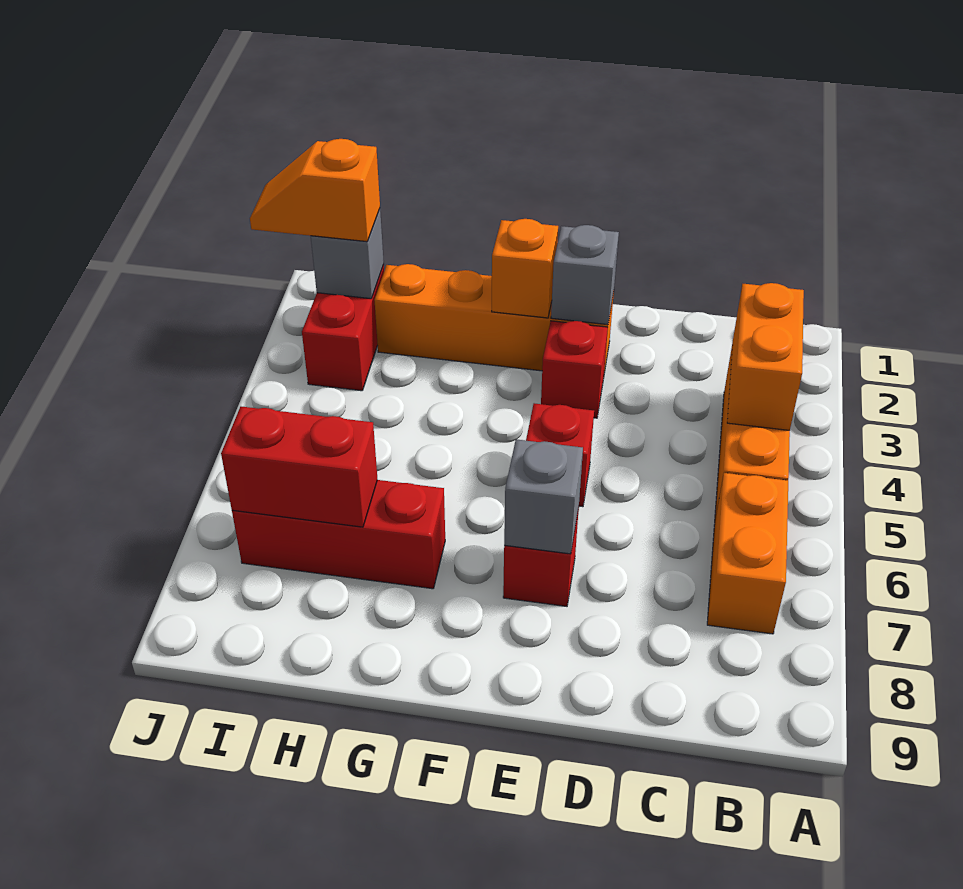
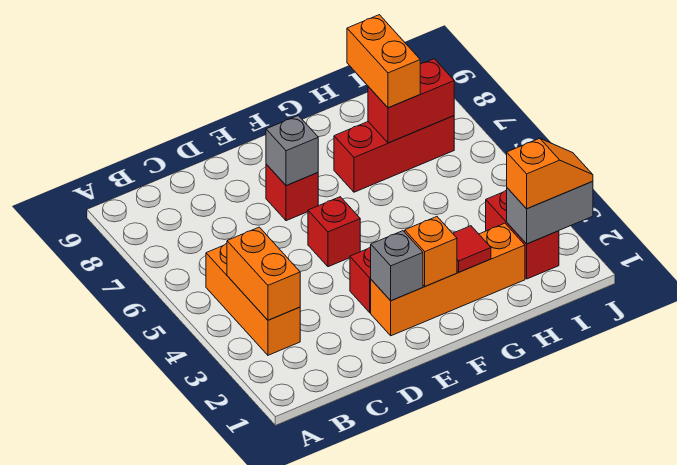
orange brick B6:B7 level 1 -> orange brick H7:H8 level 3
none -> red tile G2 level 2
grey brick I2 level 2 -> grey brick I2:J2 level 2

